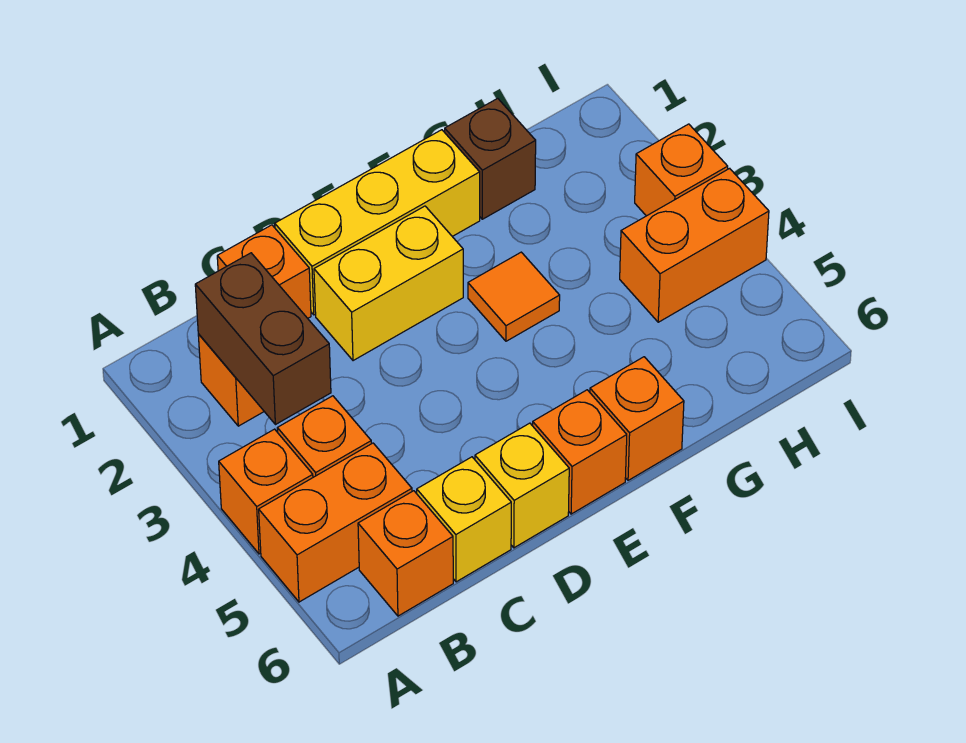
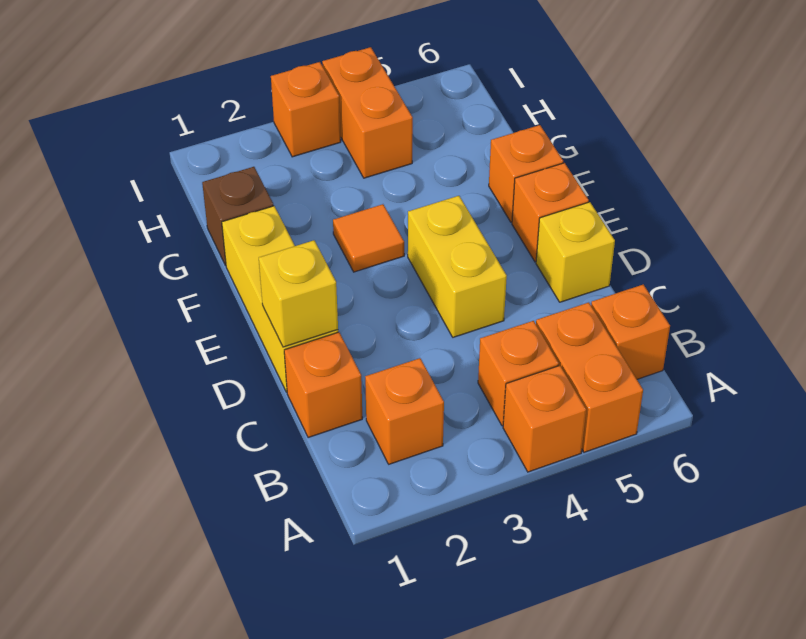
brown brick B2:B3 level 2 -> none
yellow brick C6 level 1 -> yellow brick D1 level 2
yellow brick D2:E2 level 1 -> yellow brick D4:E4 level 1

